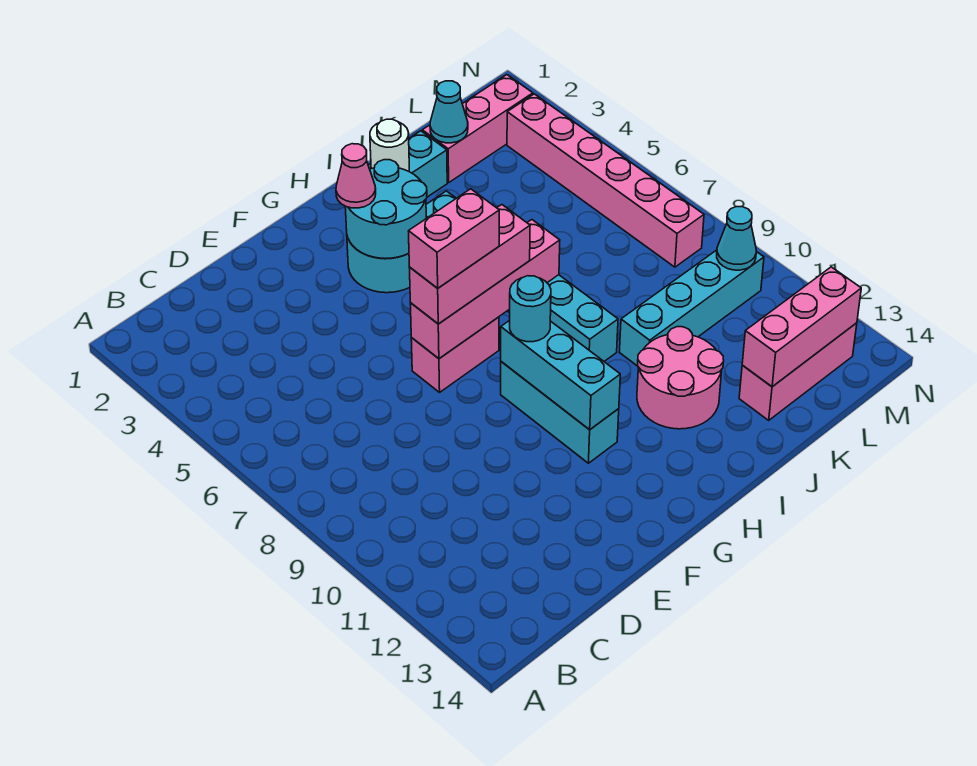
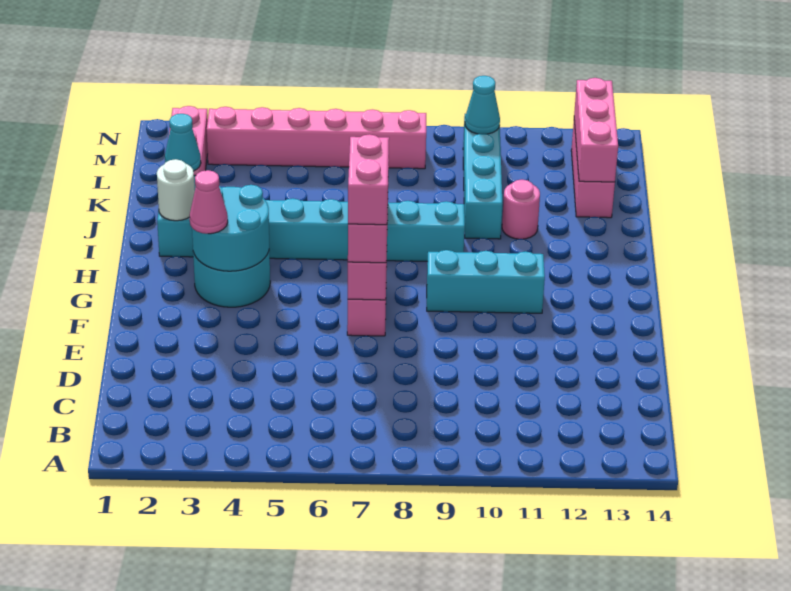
cyan brick G9:G11 level 2 -> none
cyan round brick G9 level 3 -> none
pink round brick I11:J12 level 1 -> pink round brick J11 level 1

